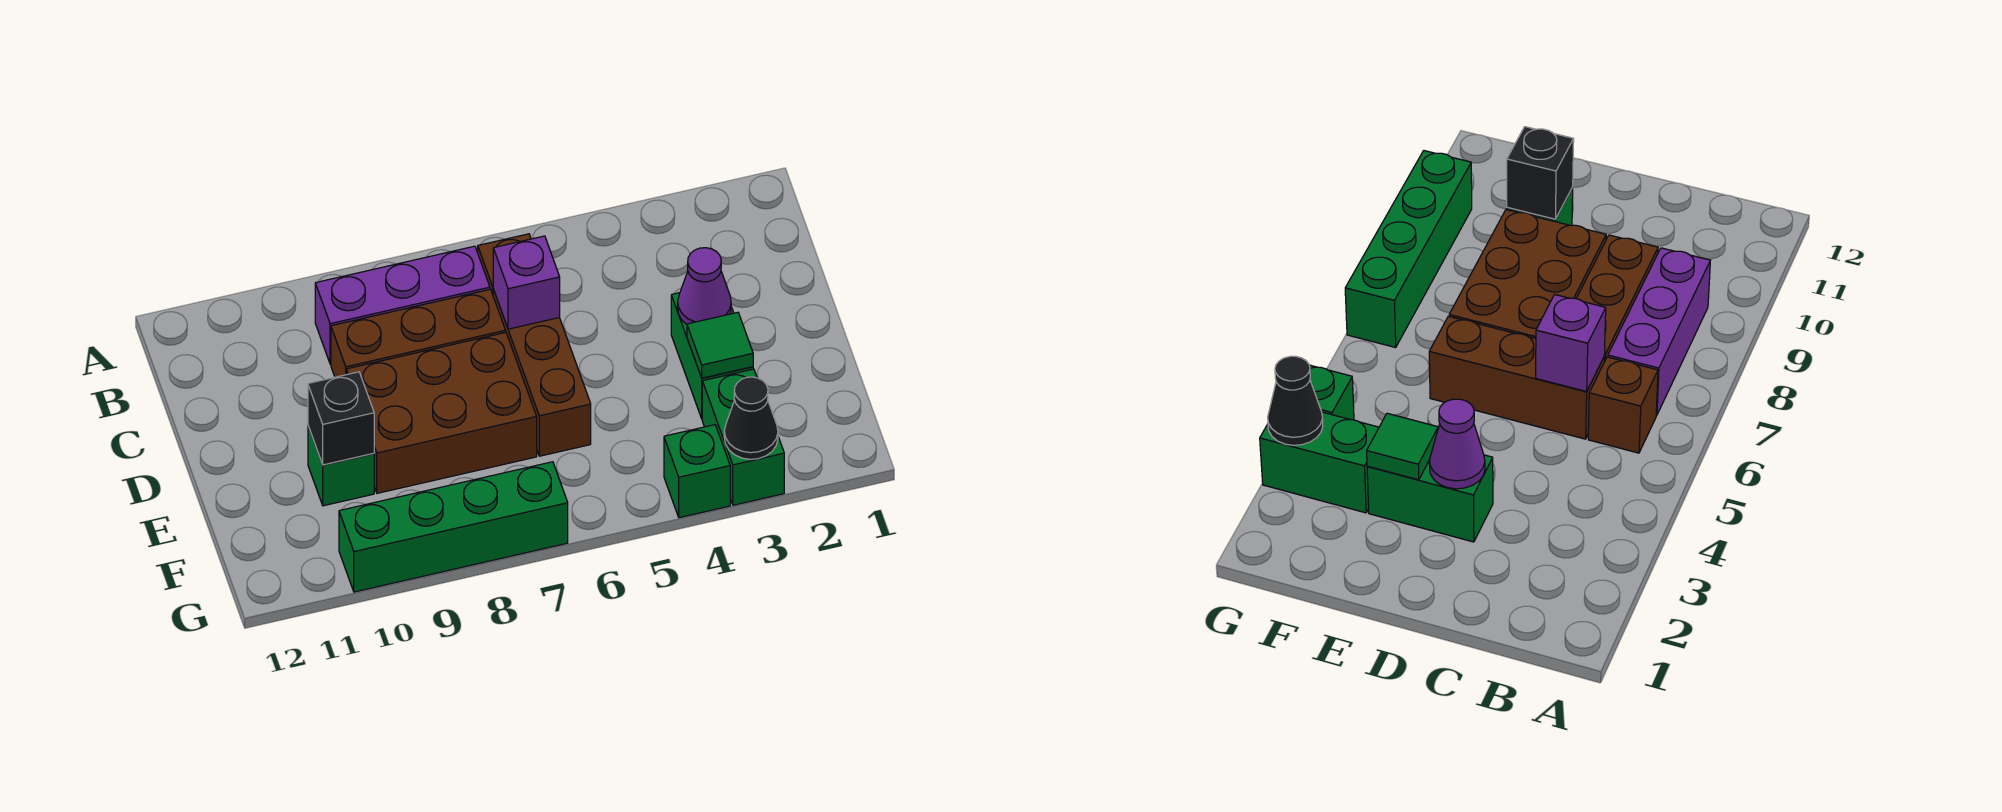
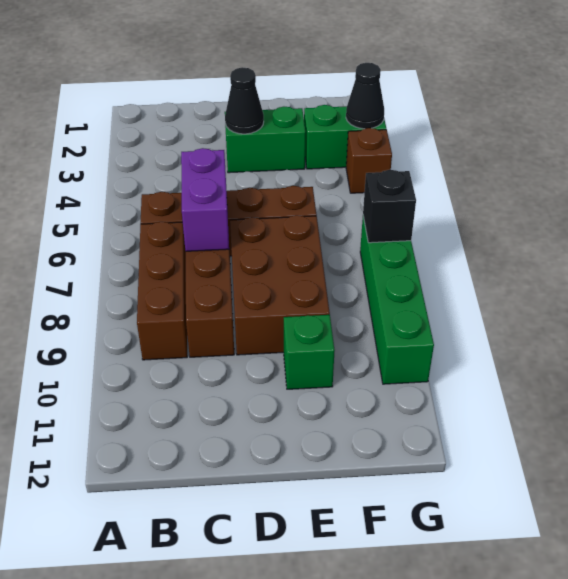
purple brick B7:B9 level 1 -> brown brick B7:B9 level 1
purple brick C6 level 2 -> purple brick C6:C7 level 2
purple cone D3 level 2 -> black cone D3 level 2
green tile E3 level 2 -> none
black brick E10 level 2 -> black brick G7 level 2
green brick G4 level 1 -> brown brick G4 level 1

